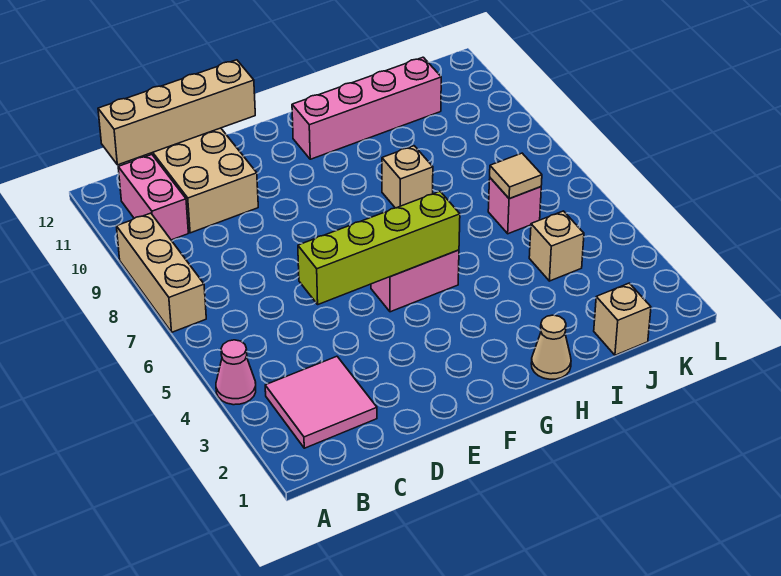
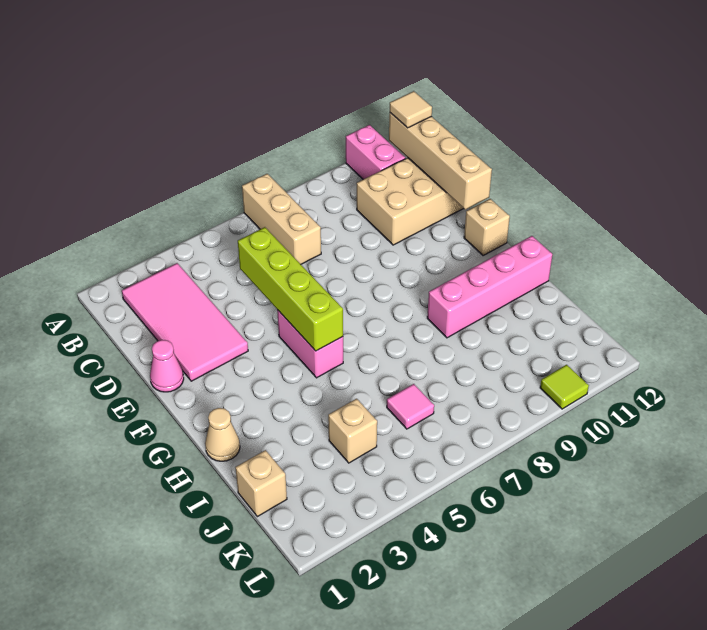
pink cone A4 level 1 -> pink cone E1 level 1
tan brick A7:A9 level 1 -> tan brick A7:C7 level 1
pink tile B2:C3 level 1 -> pink tile B2:E3 level 1
pink brick B10:B11 level 1 -> pink brick A11:B11 level 1
pink brick G11:J11 level 1 -> pink brick H9:H12 level 1
tan brick H8 level 1 -> tan brick F12 level 1
pink brick J6 level 1 -> pink tile J6 level 1
tan tile J6 level 2 -> tan tile B12 level 3
none -> lime tile L10 level 1

